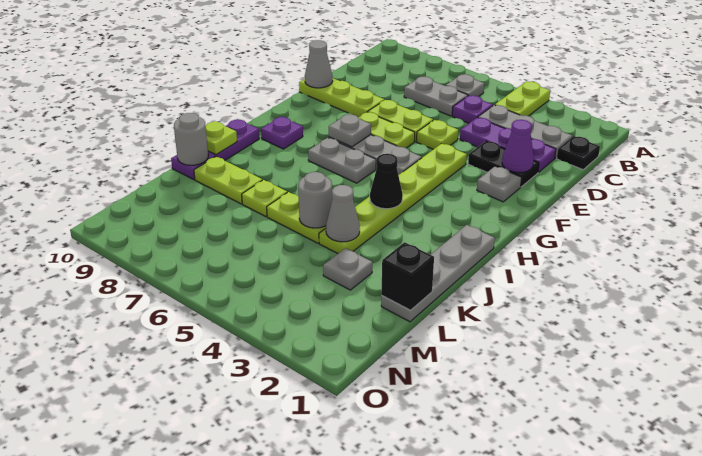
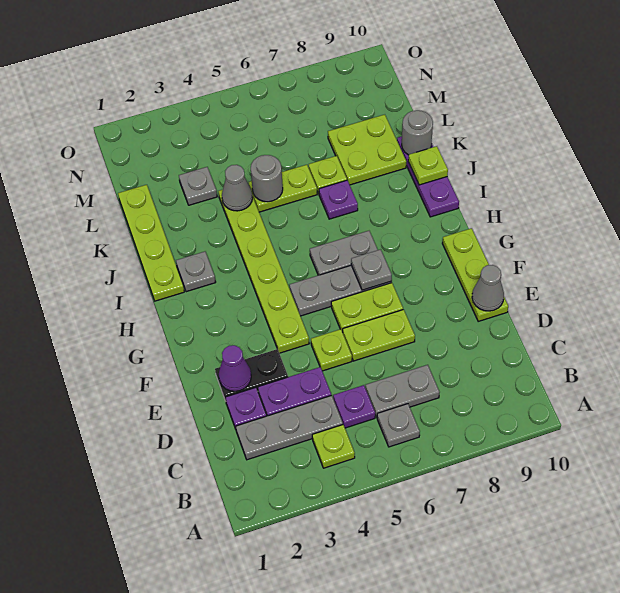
lime plate A4:B4 level 1 -> lime plate B4 level 1
black plate C1 level 1 -> none
lime plate E8:E10 level 1 -> lime plate E10:G10 level 1
grey plate F2 level 1 -> grey plate I2 level 1
purple plate H9 level 1 -> purple plate J7 level 1
grey plate I1:L1 level 1 -> lime plate I1:L1 level 1
black cone I4 level 2 -> none
lime plate K8:K9 level 1 -> lime plate K8:L9 level 1
black brick L1 level 2 -> none

